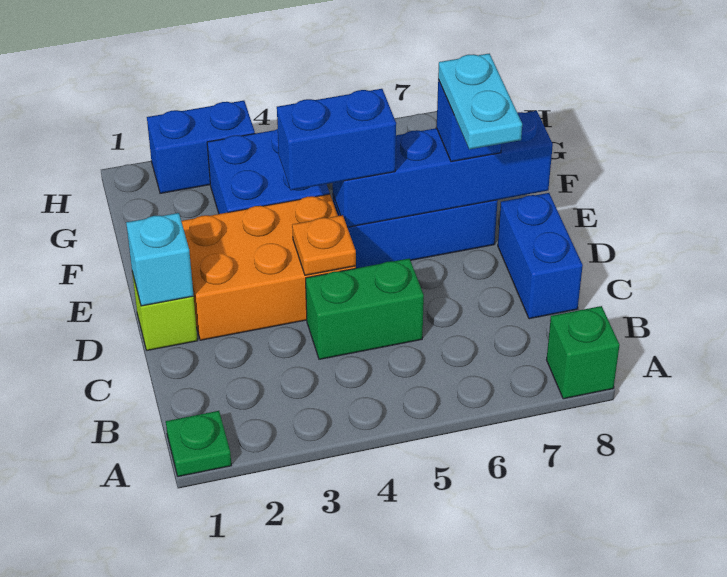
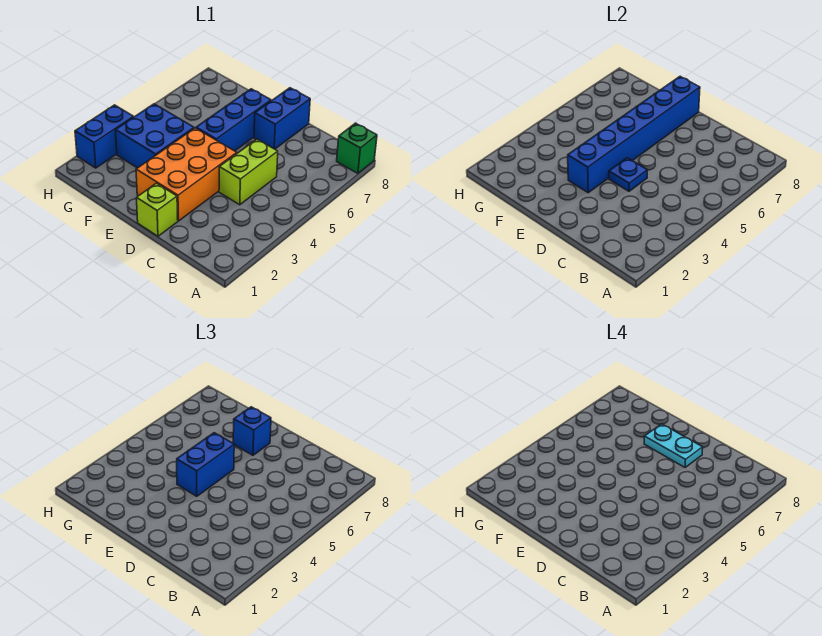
green plate A1 level 1 -> none
green brick C4:C5 level 1 -> lime brick C4:C5 level 1
blue brick C8:D8 level 1 -> blue brick D7:D8 level 1
cyan brick D1 level 2 -> none
orange plate D4 level 2 -> blue plate D4 level 2
blue brick E5:E8 level 2 -> blue brick E3:E8 level 2

